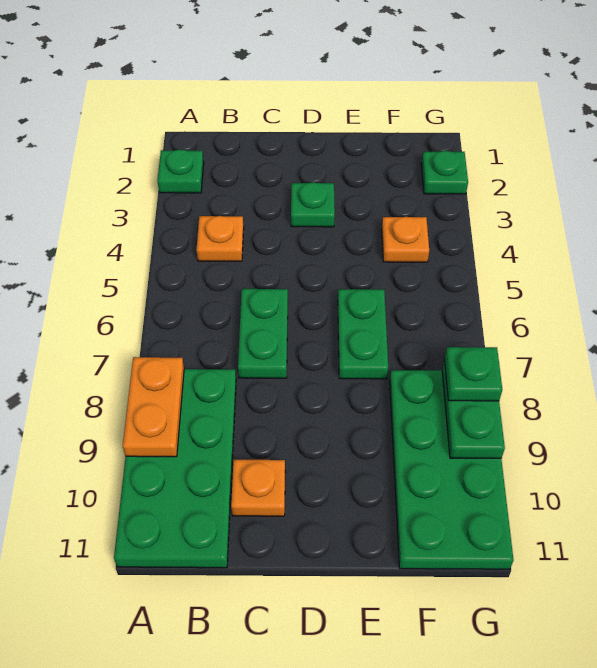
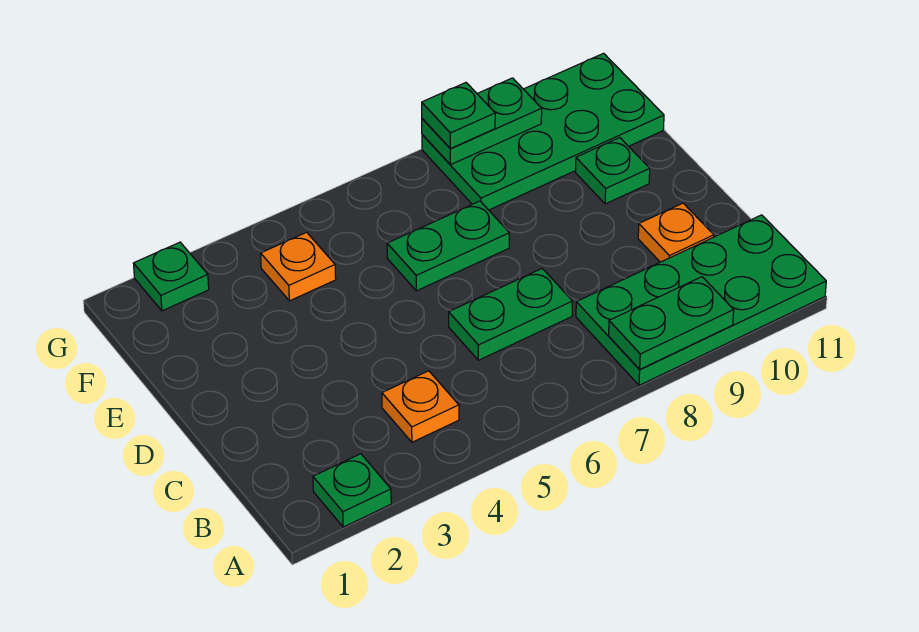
orange plate A8:A9 level 2 -> green plate A8:A9 level 2
green plate D3 level 1 -> green plate E10 level 1

